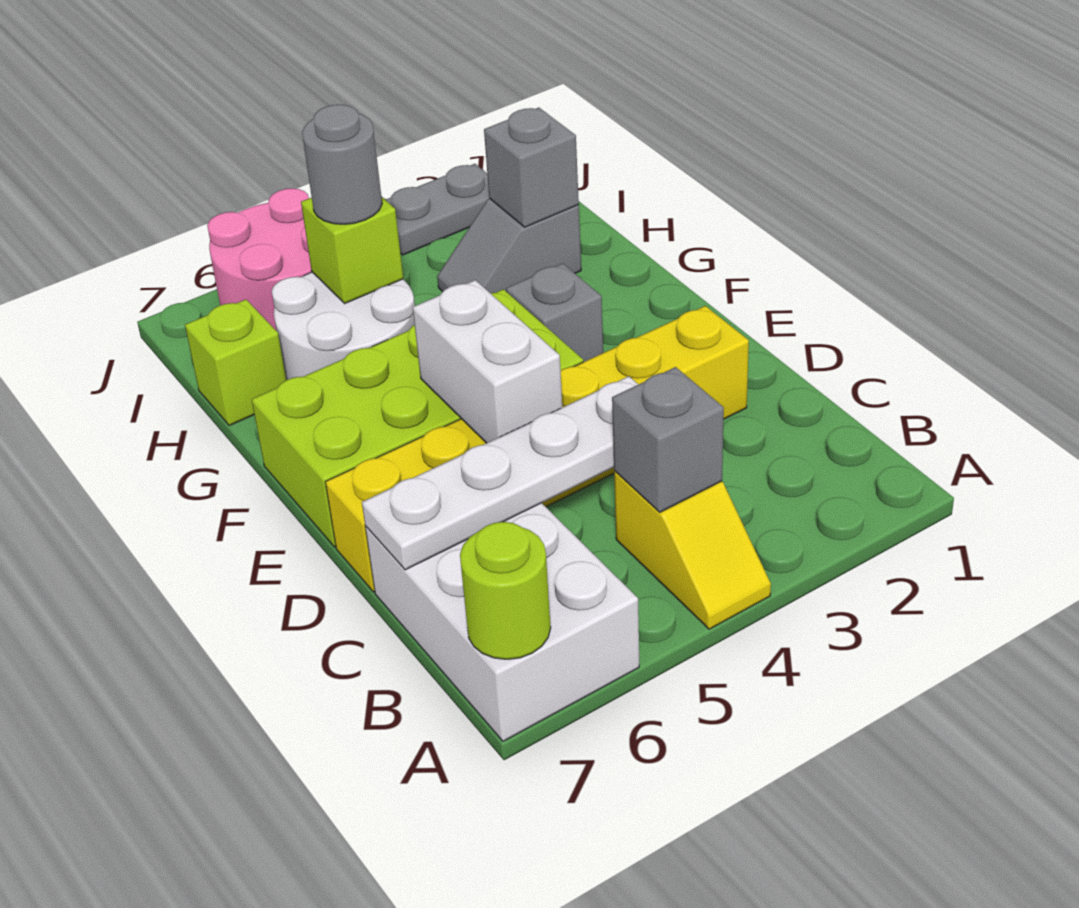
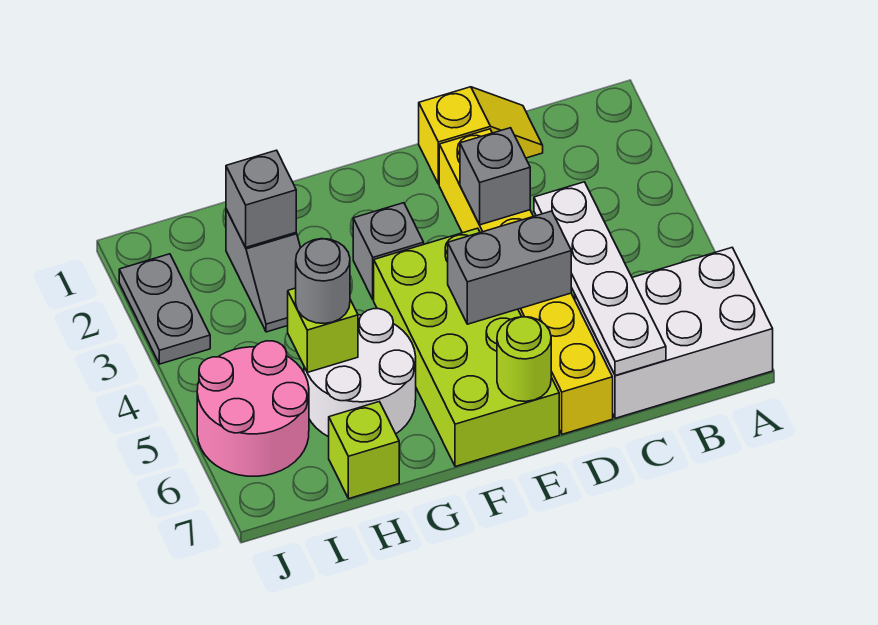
yellow slope A4:B4 level 1 top B -> yellow slope C1:D1 level 1 top D
lime round brick A7 level 2 -> lime round brick E7 level 2
grey brick B4 level 2 -> grey brick D3 level 2
white brick D5:E5 level 2 -> grey brick D5:E5 level 2

